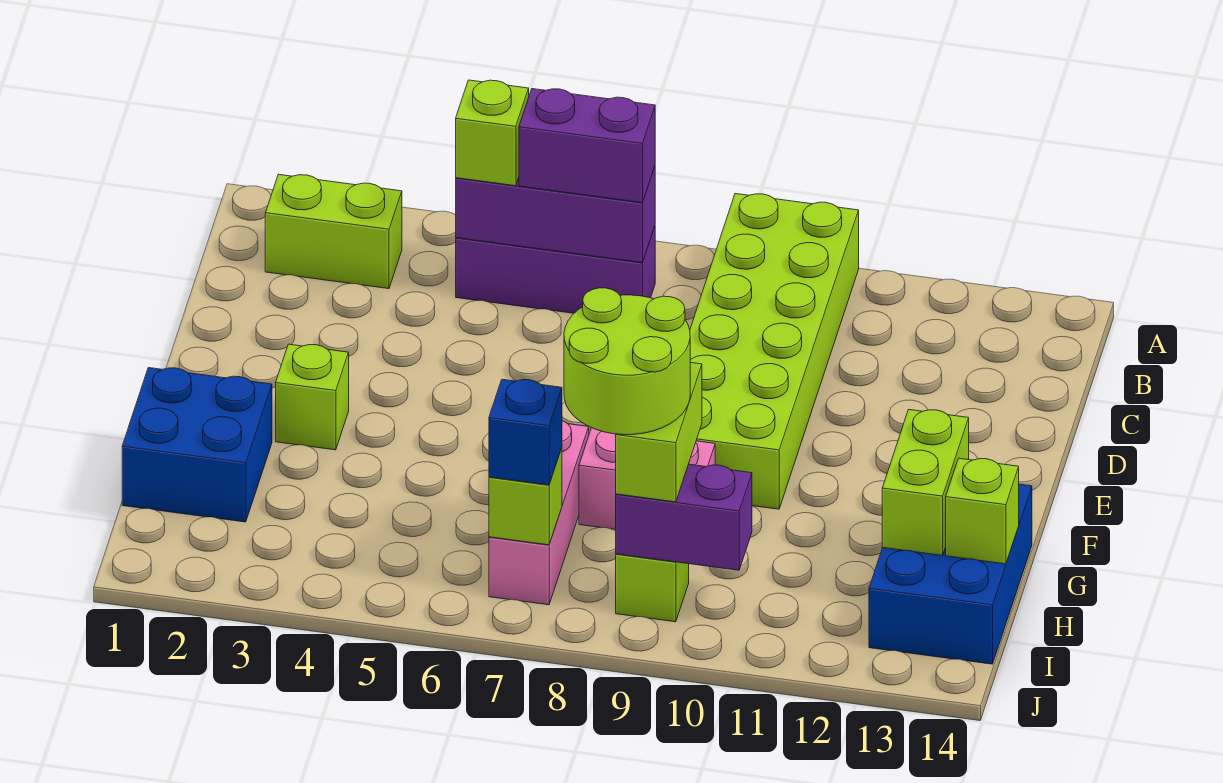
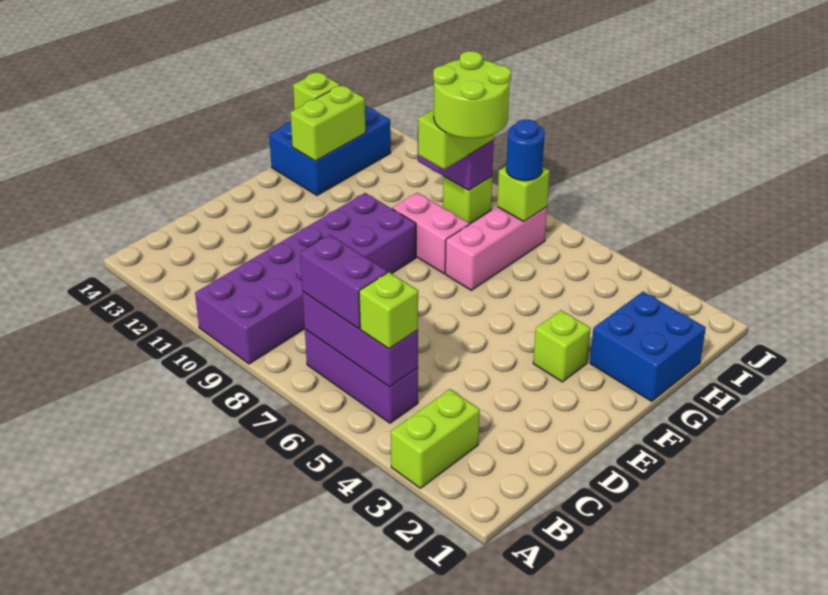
lime brick A9:F10 level 1 -> purple brick A9:F10 level 1
lime brick B2:B3 level 1 -> lime brick A3:B3 level 1
blue brick I7 level 3 -> blue round brick I7 level 3

